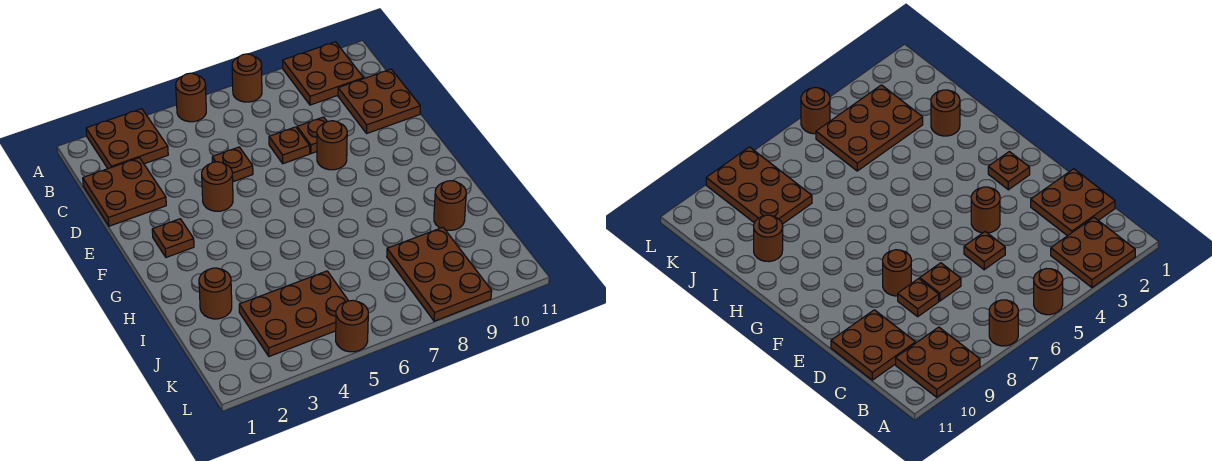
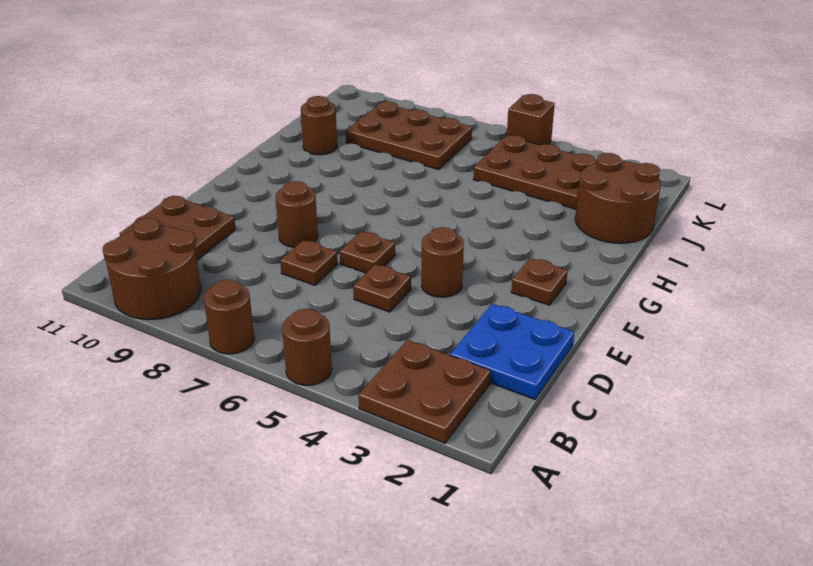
brown plate A9:B10 level 1 -> brown round brick A9:B10 level 1
brown plate C1:D2 level 1 -> blue plate C1:D2 level 1
brown plate D8 level 1 -> brown plate E6 level 1
brown round brick I2 level 1 -> brown round brick I1:J2 level 1
brown plate J8:L9 level 1 -> brown plate J7:K9 level 1
brown round brick L5 level 1 -> brown brick L5 level 1

